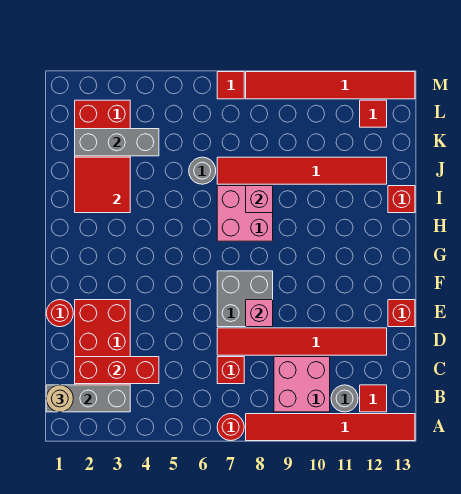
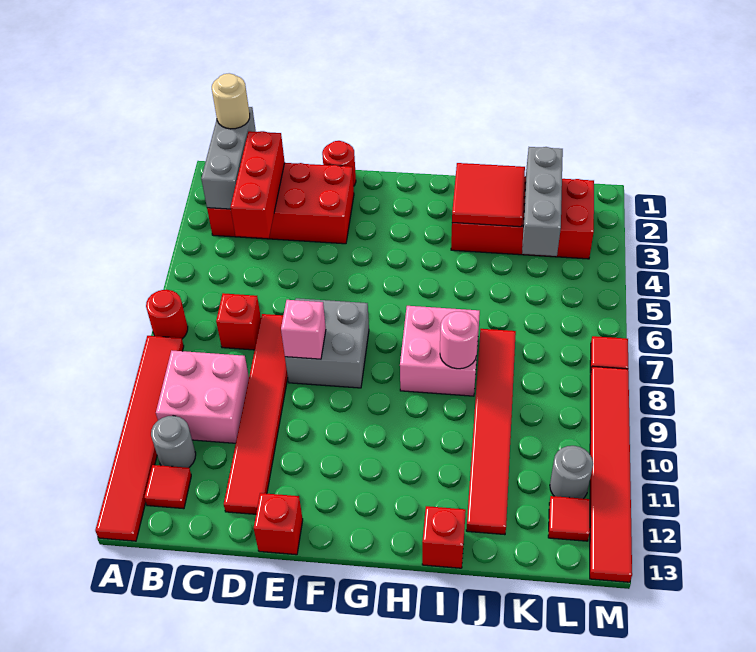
pink brick I8 level 2 -> pink round brick I8 level 2
grey round brick J6 level 1 -> grey round brick L11 level 1

